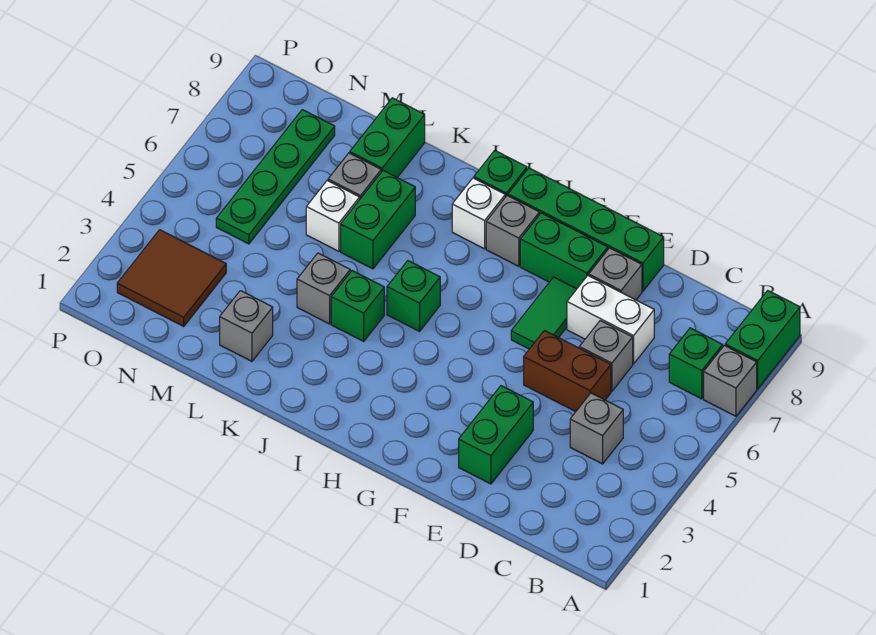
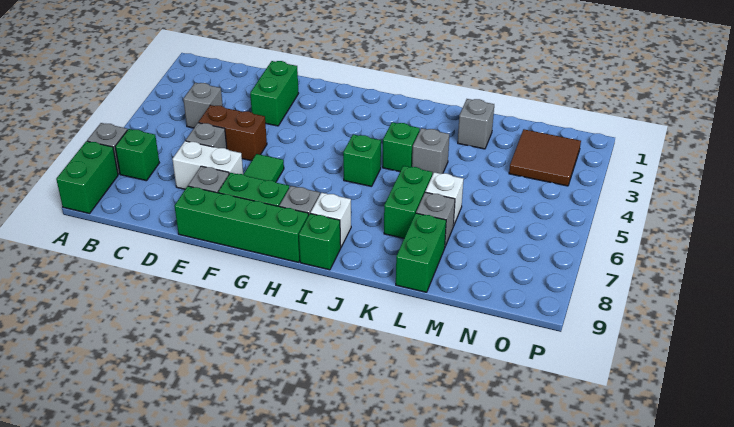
green plate N5:N8 level 1 -> none

